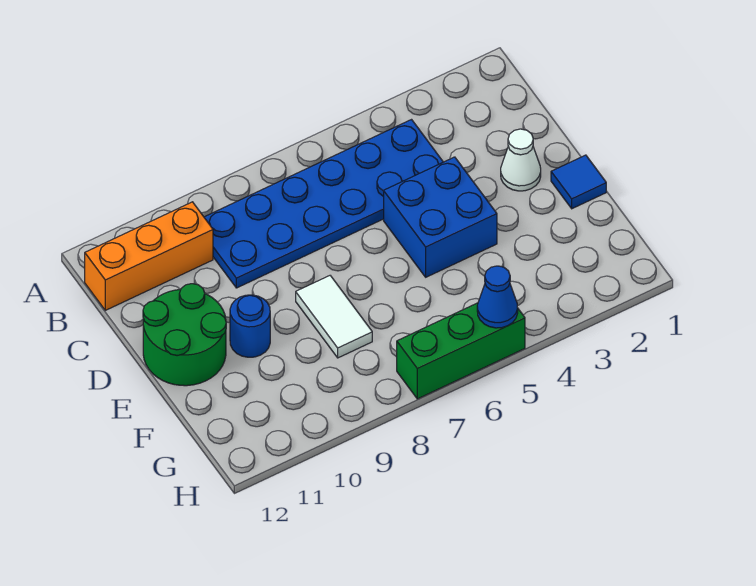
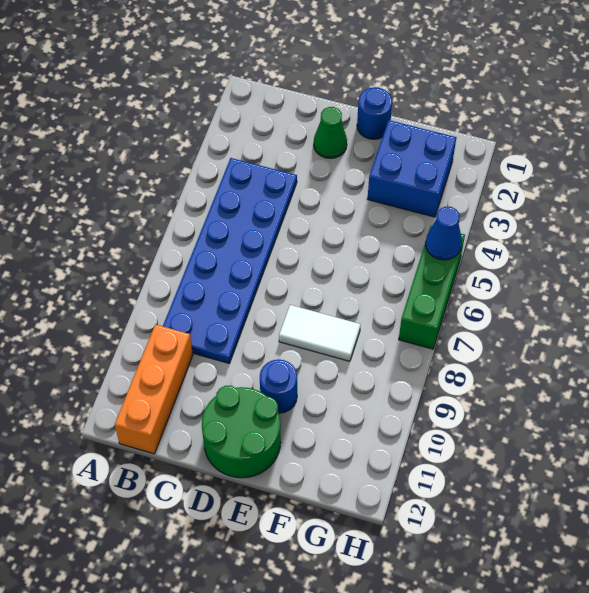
white cone D2 level 1 -> green cone D2 level 1
blue brick D4:E5 level 1 -> blue brick F2:G3 level 1
blue tile E1 level 1 -> blue round brick E1 level 1

